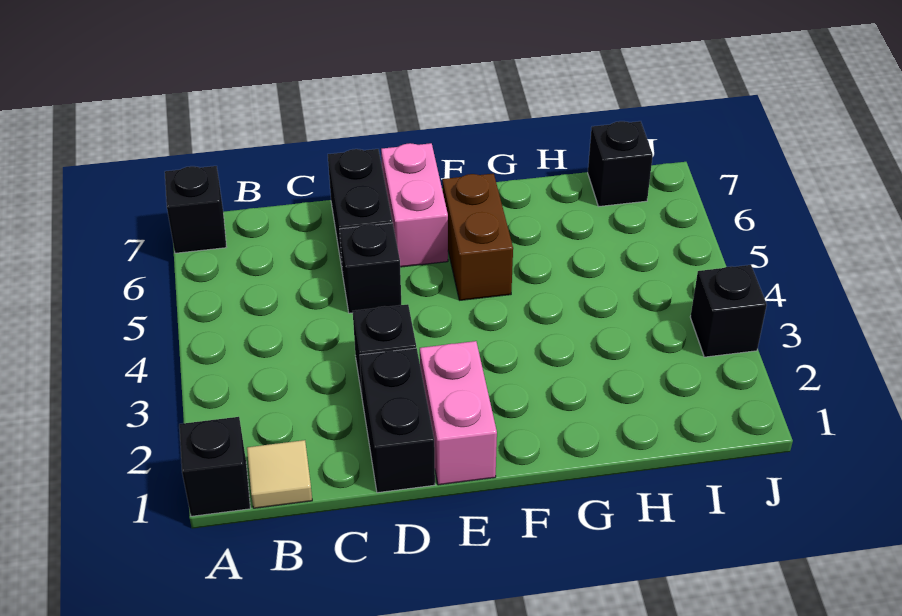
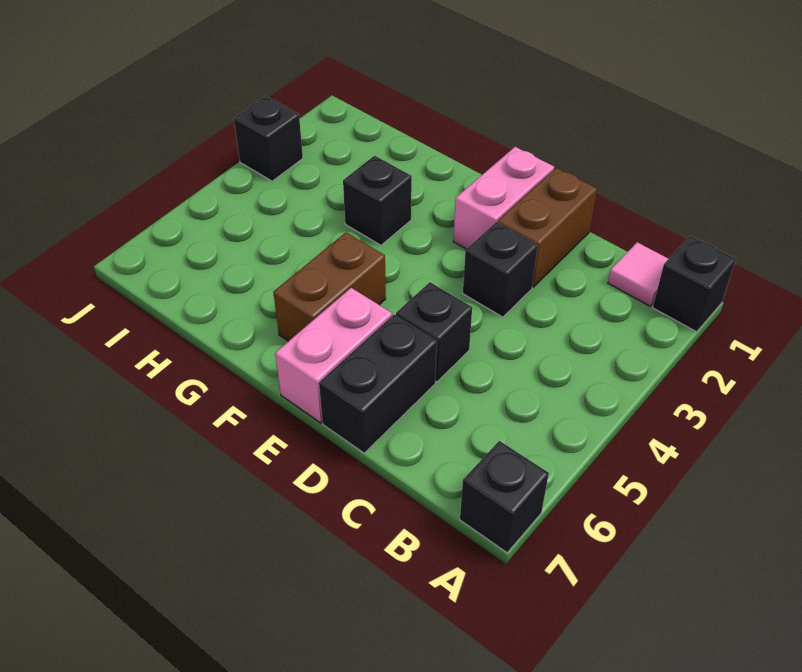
tan tile B1 level 1 -> pink tile B1 level 1
black brick D1:D2 level 1 -> brown brick D1:D2 level 1
black brick I7 level 1 -> black brick G3 level 1

